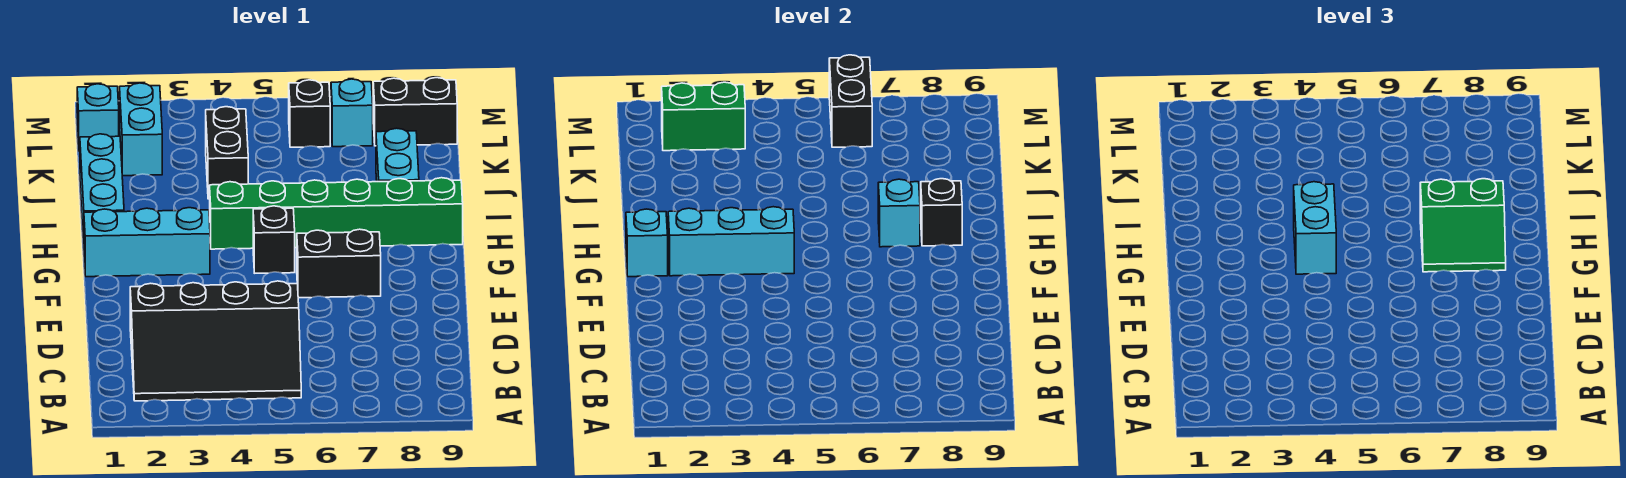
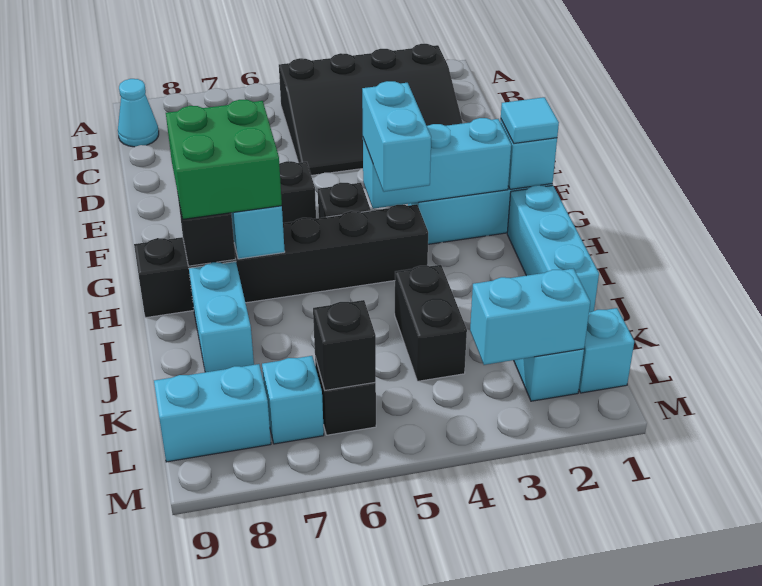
black slope B2:D5 level 1 top D -> black slope B2:D5 level 1 top B
none -> cyan cone B9 level 1
none -> cyan tile G1 level 3
green slope G7:H8 level 3 top H -> green brick G7:H8 level 3
green brick H4:H9 level 1 -> black brick H4:H9 level 1
green brick L2:L3 level 2 -> cyan brick L2:L3 level 2
black brick L6:M6 level 2 -> black brick L6 level 2
black brick L8:L9 level 1 -> cyan brick L8:L9 level 1

